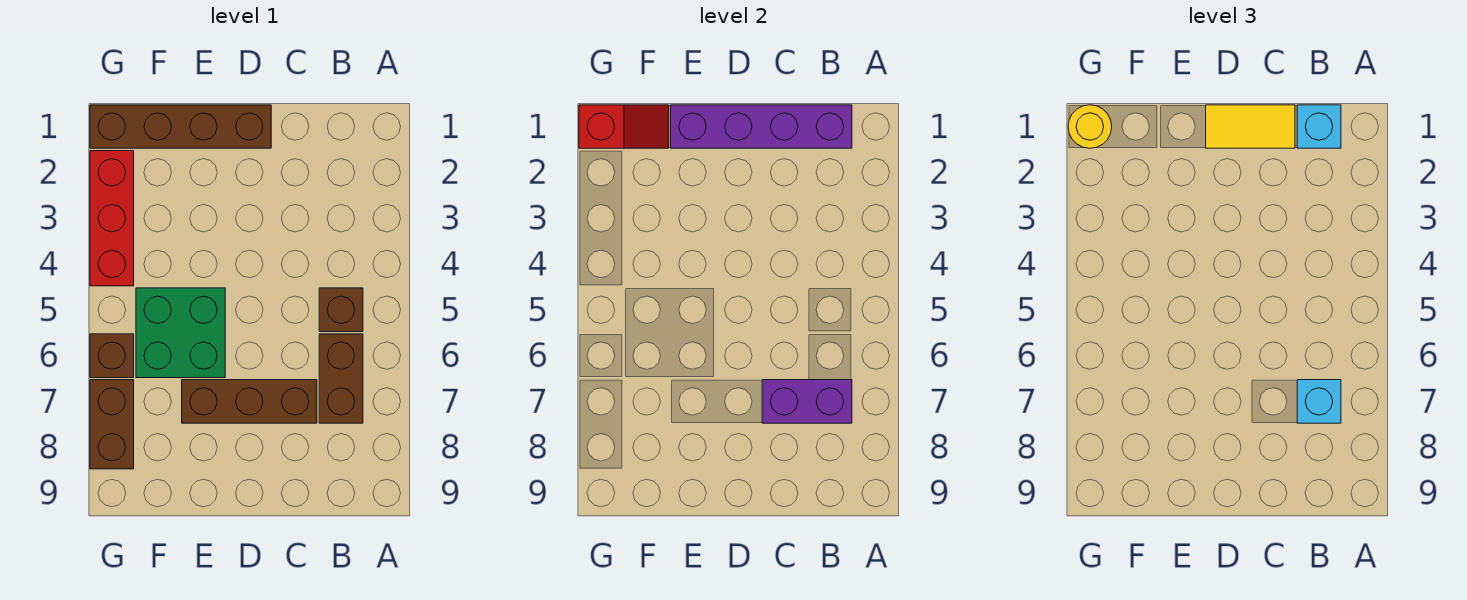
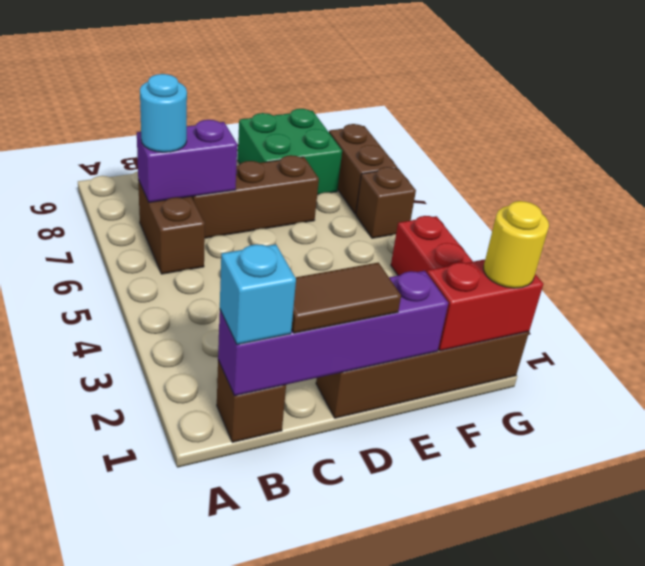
brown brick B5 level 1 -> brown brick B1 level 1
cyan brick B7 level 3 -> cyan round brick B7 level 3
yellow tile C1:D1 level 3 -> brown tile C1:D1 level 3
green brick E5:F6 level 1 -> green brick E8:F9 level 1
red slope F1:G1 level 2 top G -> red brick F1:G1 level 2

